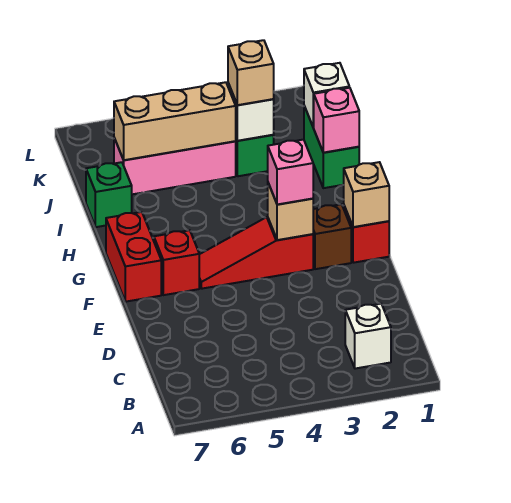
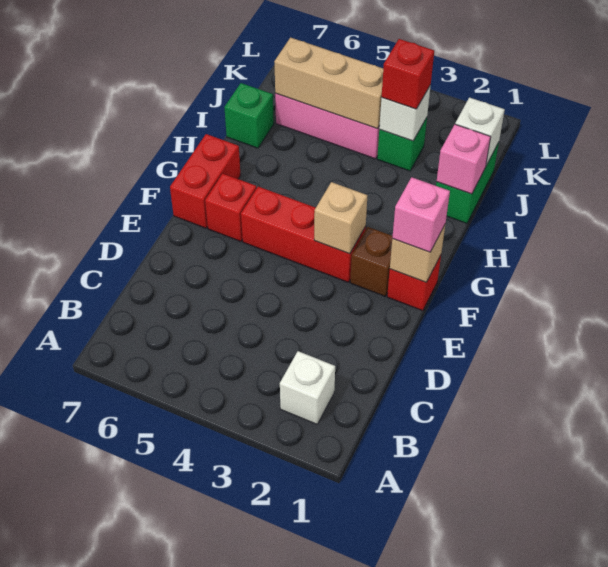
red slope F3:F5 level 1 top 3 -> red brick F3:F5 level 1
pink brick F3 level 3 -> pink brick F1 level 3
tan brick J3 level 3 -> red brick J3 level 3

